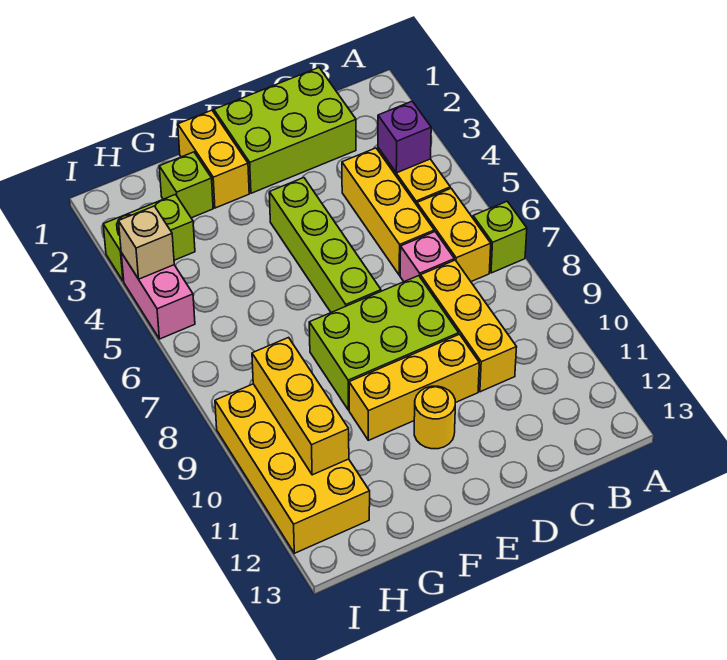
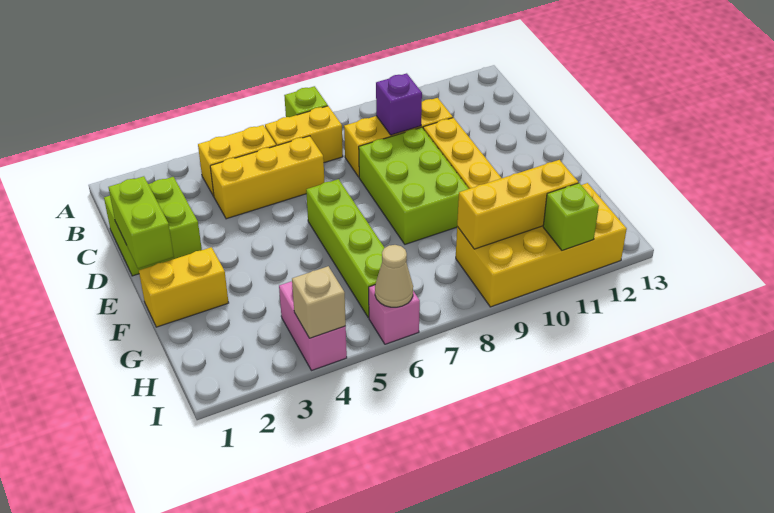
purple brick B4 level 2 -> purple brick C9 level 2
lime brick C1:E2 level 1 -> lime brick C1:D2 level 1
pink brick C7 level 1 -> pink brick I6 level 1
lime brick E4:E7 level 1 -> lime brick E6:H6 level 1
yellow round brick E11 level 1 -> none
lime brick G2 level 1 -> lime brick I11 level 2
lime brick H3:I3 level 1 -> lime brick D1:E1 level 2
pink brick I4:I5 level 1 -> pink brick H4:I4 level 1
none -> tan cone I6 level 2

